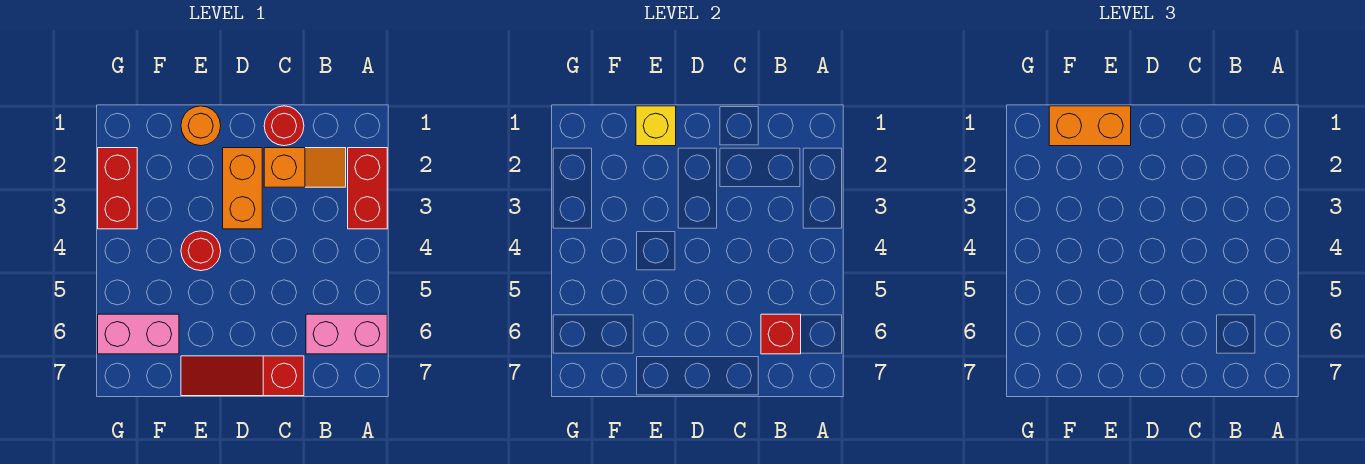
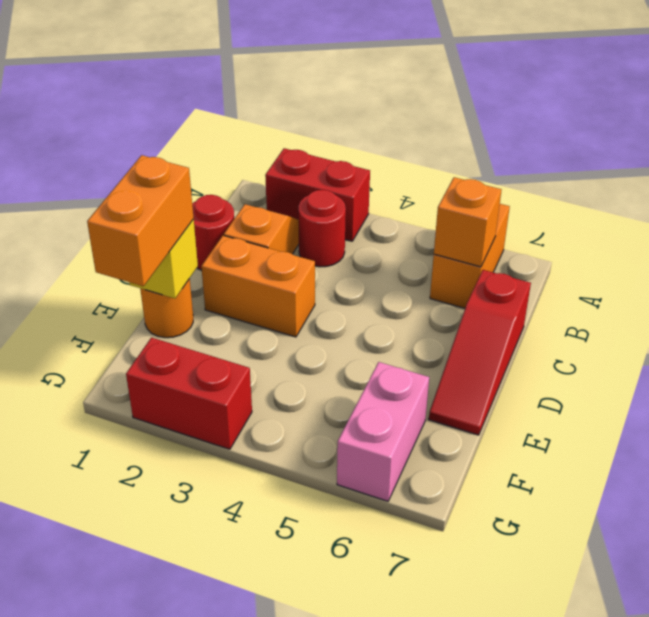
pink brick A6:B6 level 1 -> orange brick A6:B6 level 1
red brick B6 level 2 -> orange brick B6 level 2
red round brick E4 level 1 -> red round brick B3 level 1

